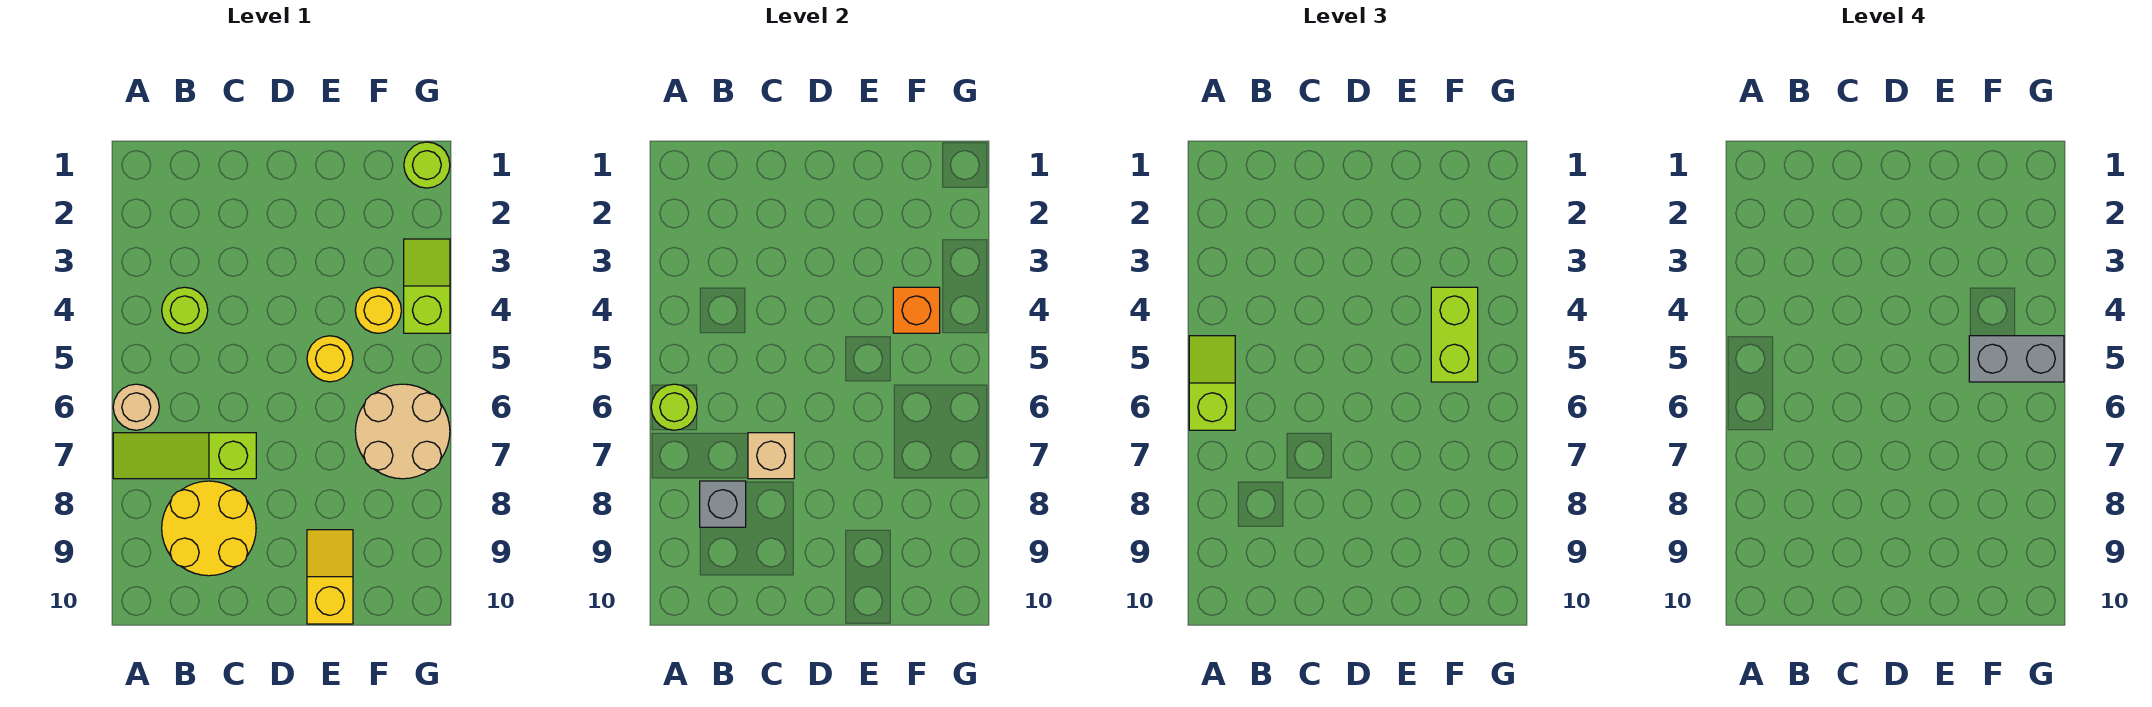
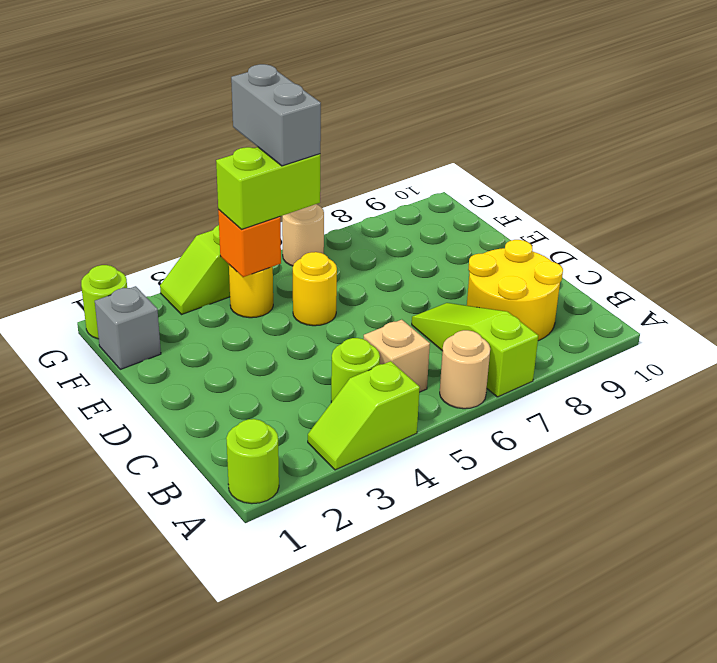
lime slope A5:A6 level 3 top 6 -> lime slope A3:A4 level 1 top 4
lime round brick A6 level 2 -> lime round brick A1 level 1
lime slope A7:C7 level 1 top C -> lime slope A7:C7 level 1 top A
grey brick B8 level 2 -> grey brick F1 level 1
tan brick C7 level 2 -> tan brick B5 level 1
yellow slope E9:E10 level 1 top 10 -> none
tan round brick F6:G7 level 1 -> tan round brick G6 level 1

